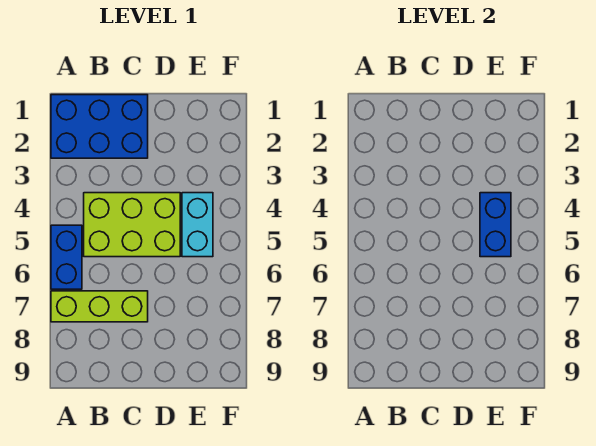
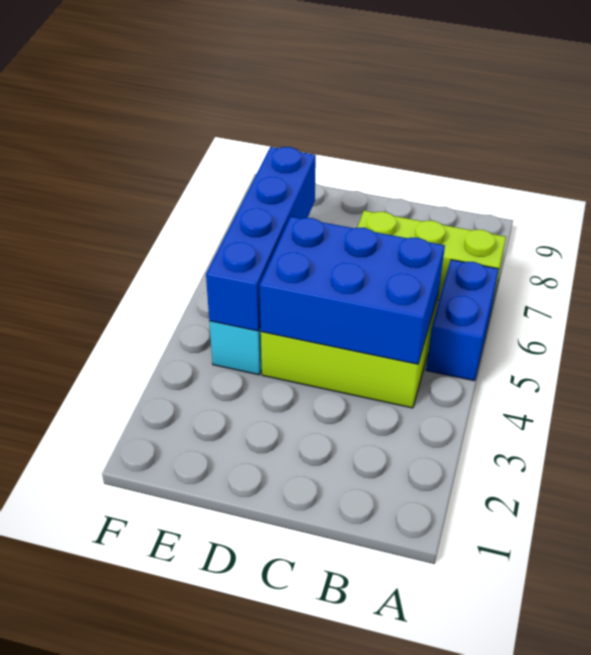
blue brick A1:C2 level 1 -> blue brick B4:D5 level 2
blue brick E4:E5 level 2 -> blue brick E4:E7 level 2

